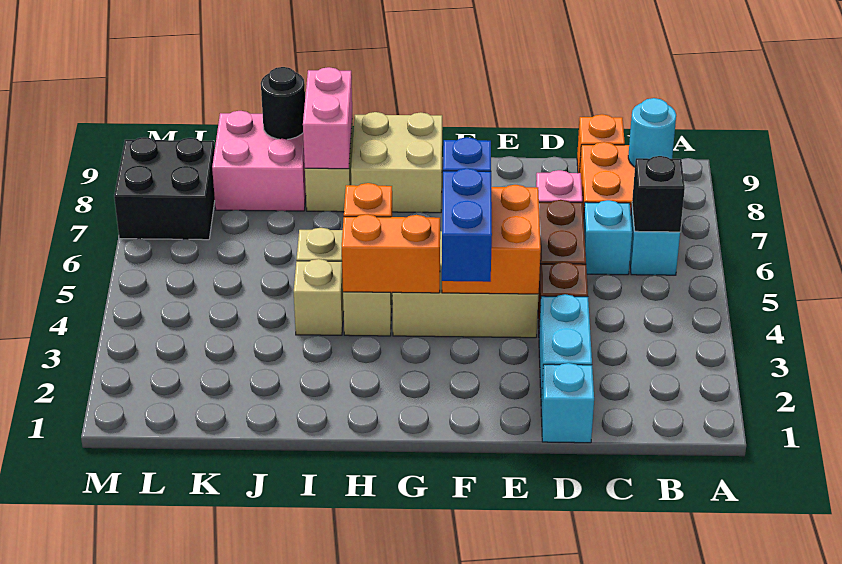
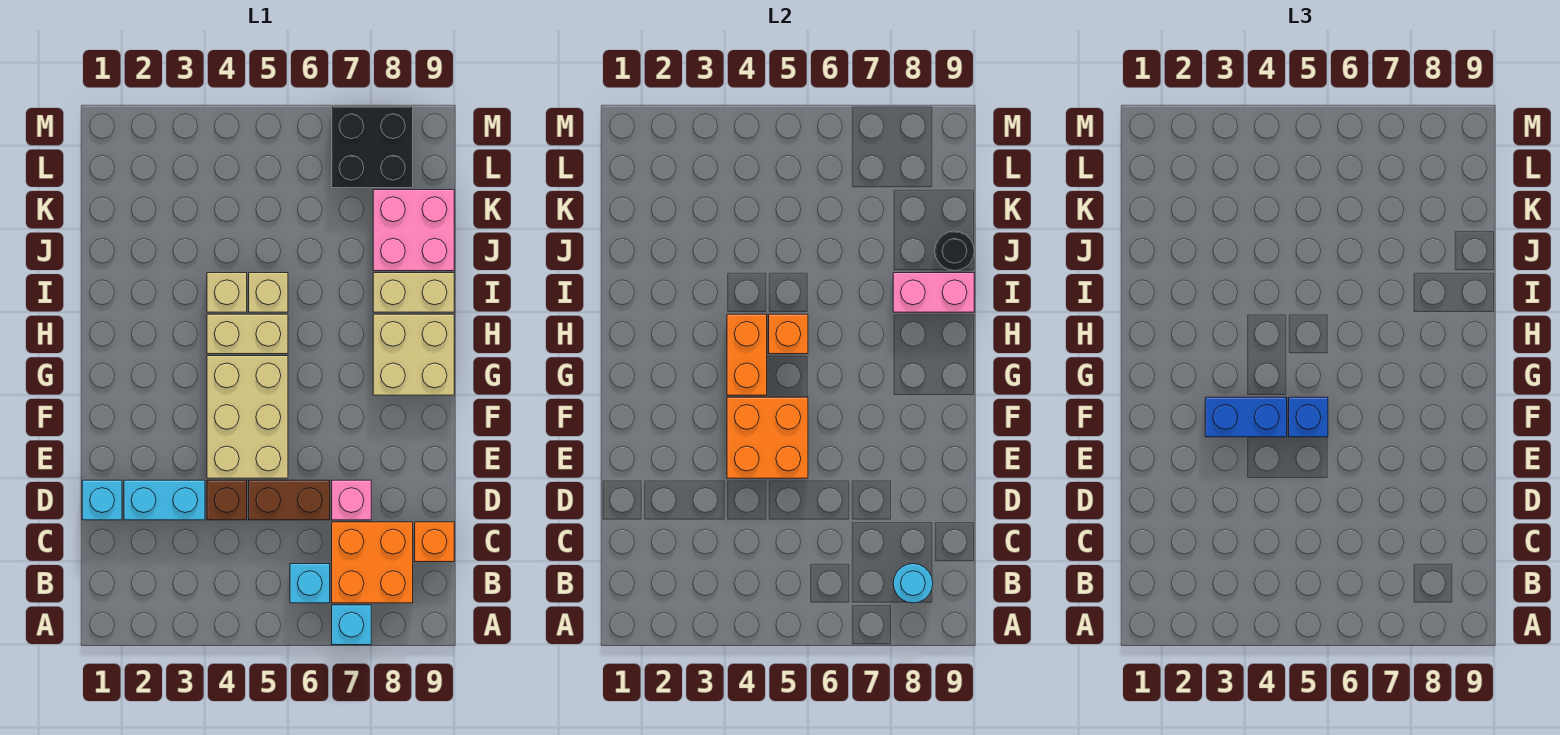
black brick B6 level 2 -> none
cyan brick C6 level 1 -> cyan brick A7 level 1

